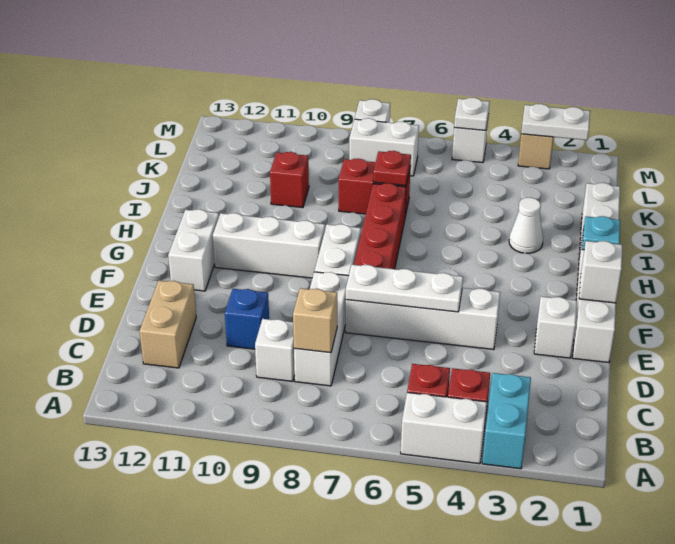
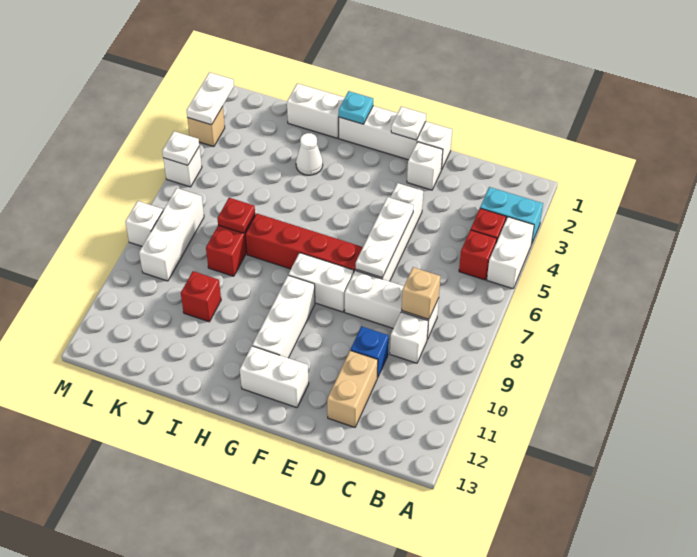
tan brick C12:D12 level 1 -> tan brick D11:D12 level 1
white brick F1 level 2 -> white plate F1 level 2
white brick L7:L8 level 1 -> white brick L7:L9 level 1

